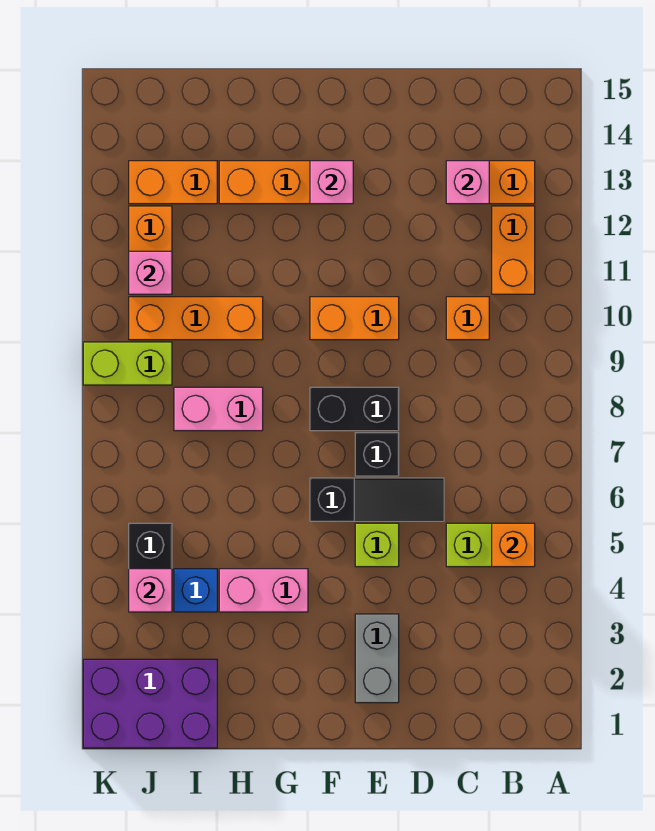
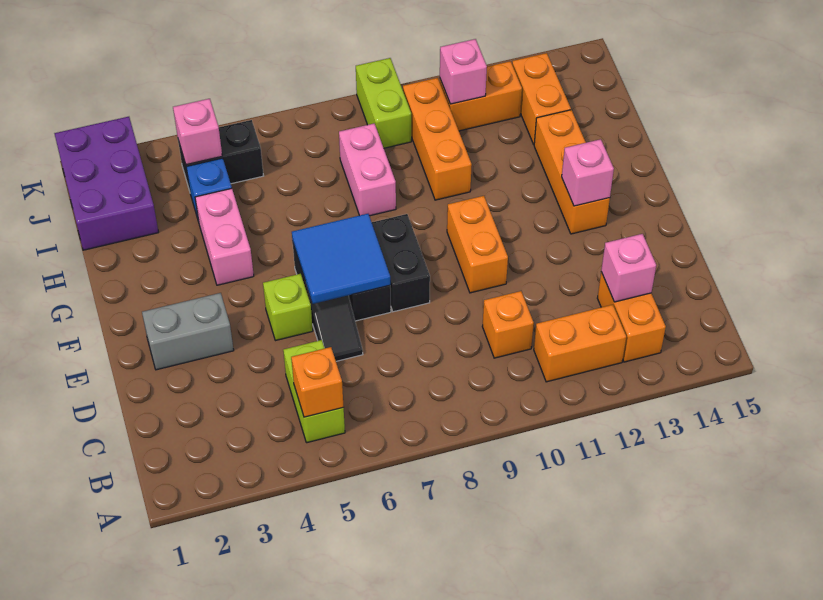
none -> blue tile E6:F7 level 2

